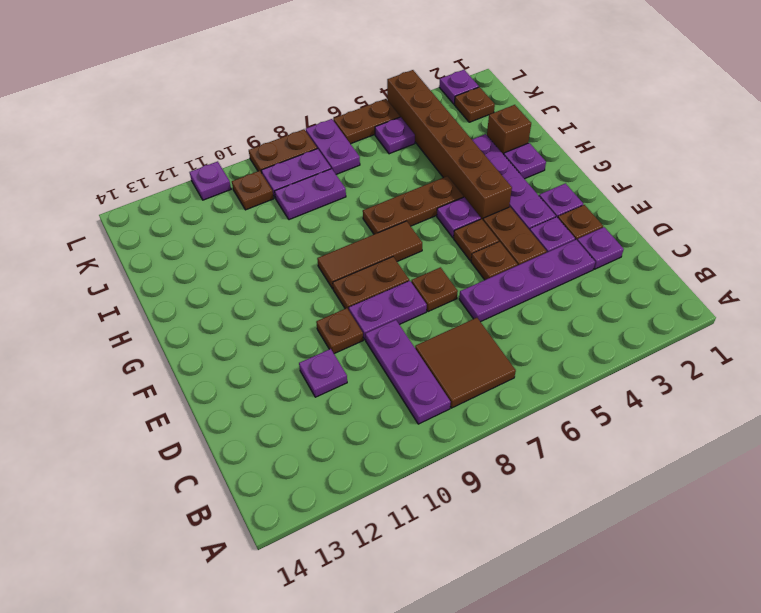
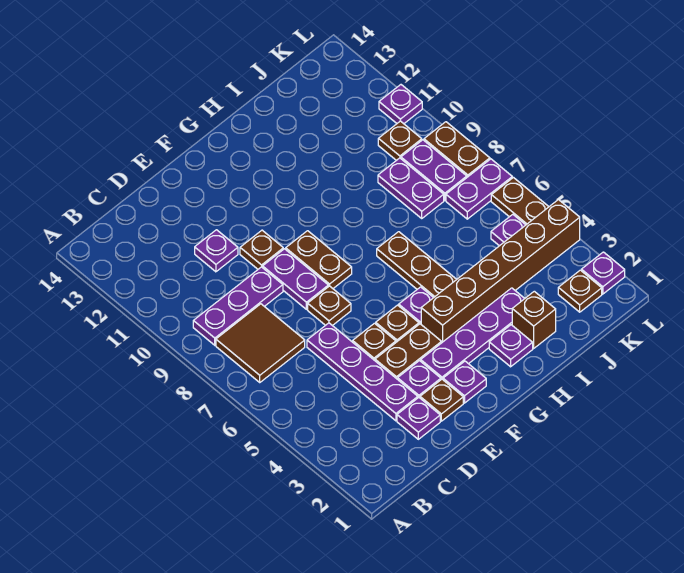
brown tile G7:G9 level 1 -> none

